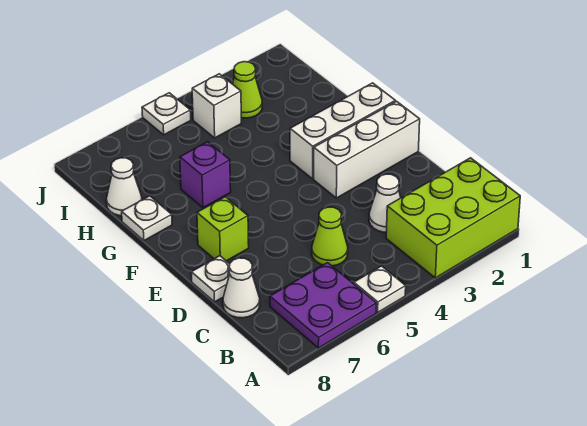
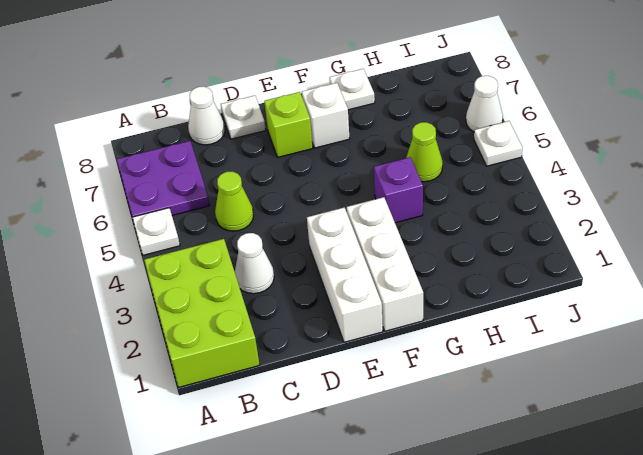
purple brick G6 level 1 -> purple brick G4 level 1
white cone H8 level 1 -> white cone J6 level 1
lime cone I3 level 1 -> lime cone H5 level 1
white brick I4 level 1 -> white brick F7 level 1

